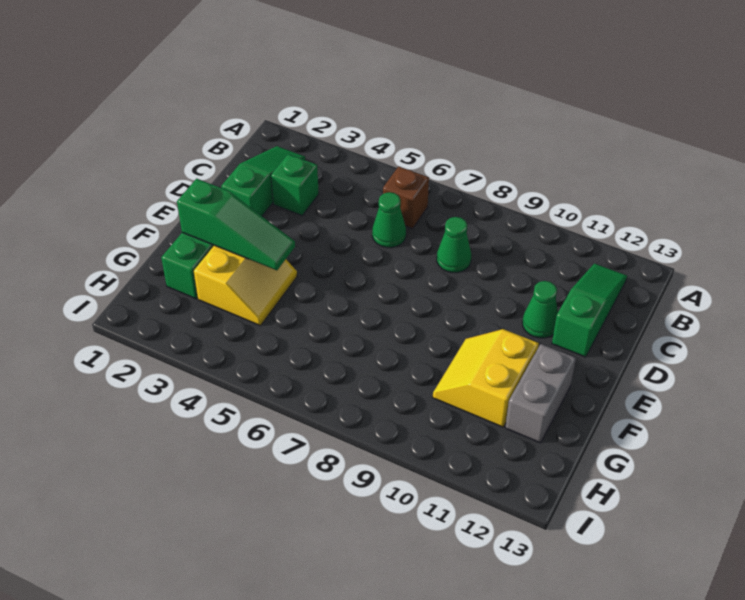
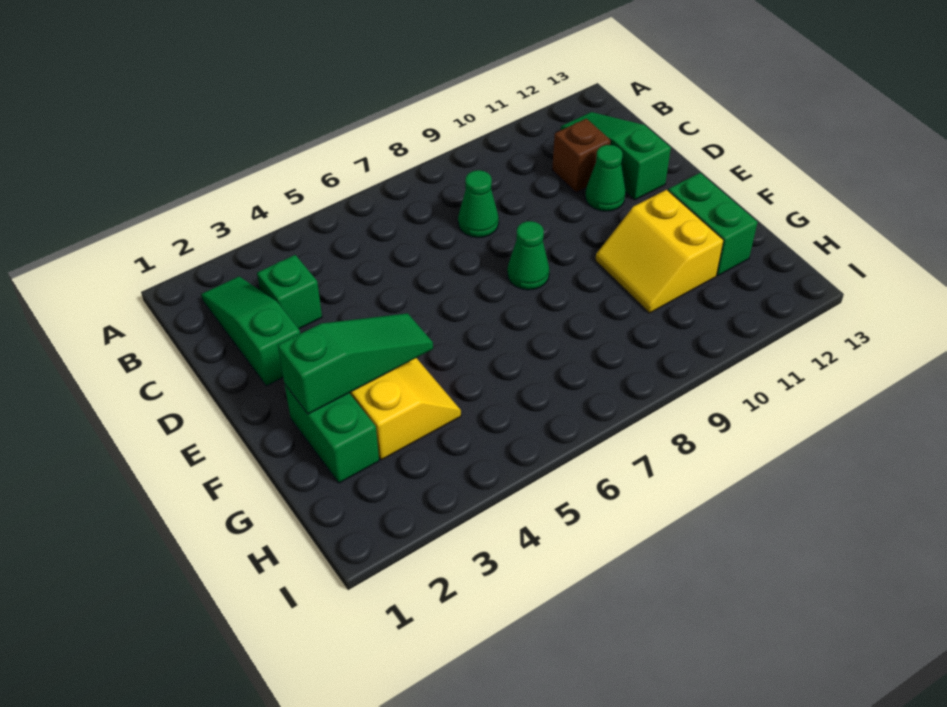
brown brick B6 level 1 -> brown brick C11 level 1
green cone C6 level 1 -> green cone E8 level 1
grey brick F12:G12 level 1 -> green brick F12:G12 level 1

